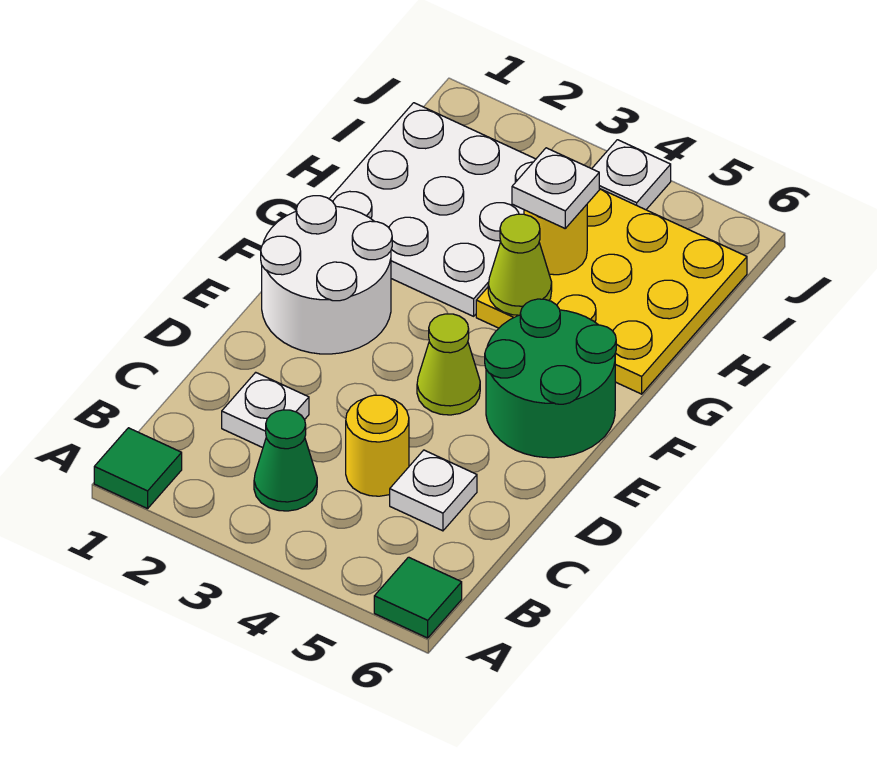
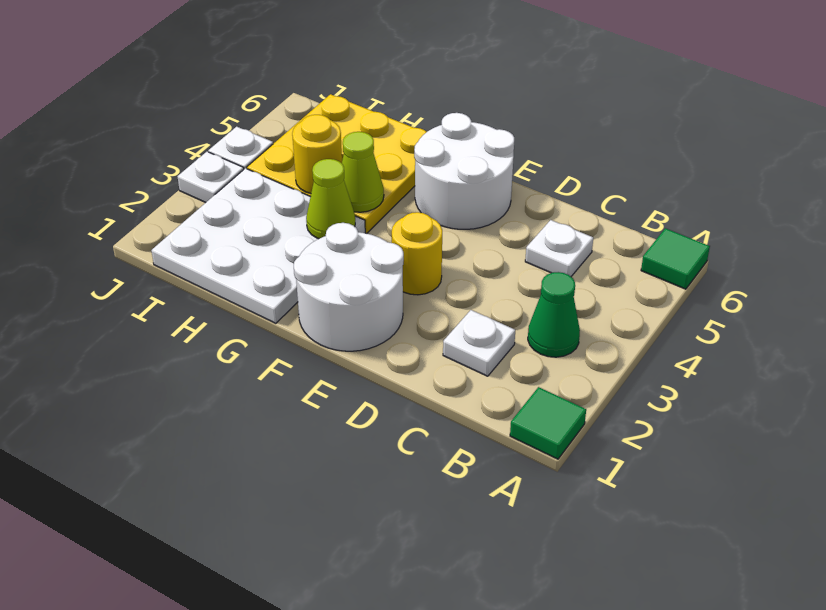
yellow round brick C4 level 1 -> yellow round brick E3 level 1
lime cone E4 level 1 -> lime cone G3 level 2
green round brick E5:F6 level 1 -> white round brick E5:F6 level 1
white plate H4 level 3 -> white plate J3 level 1

